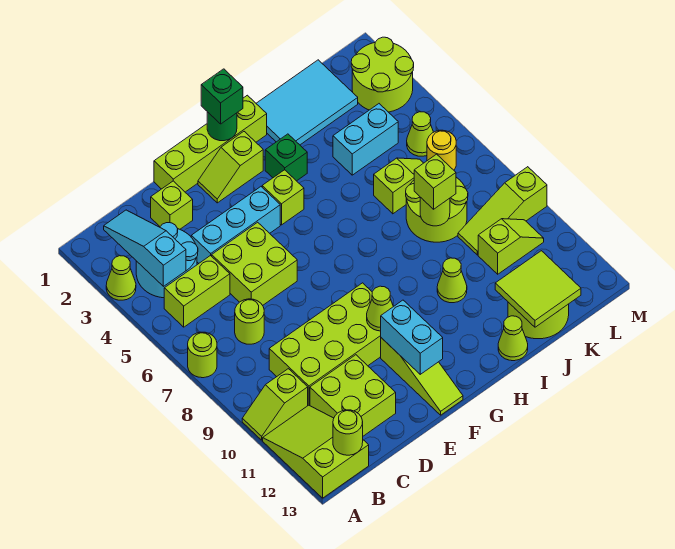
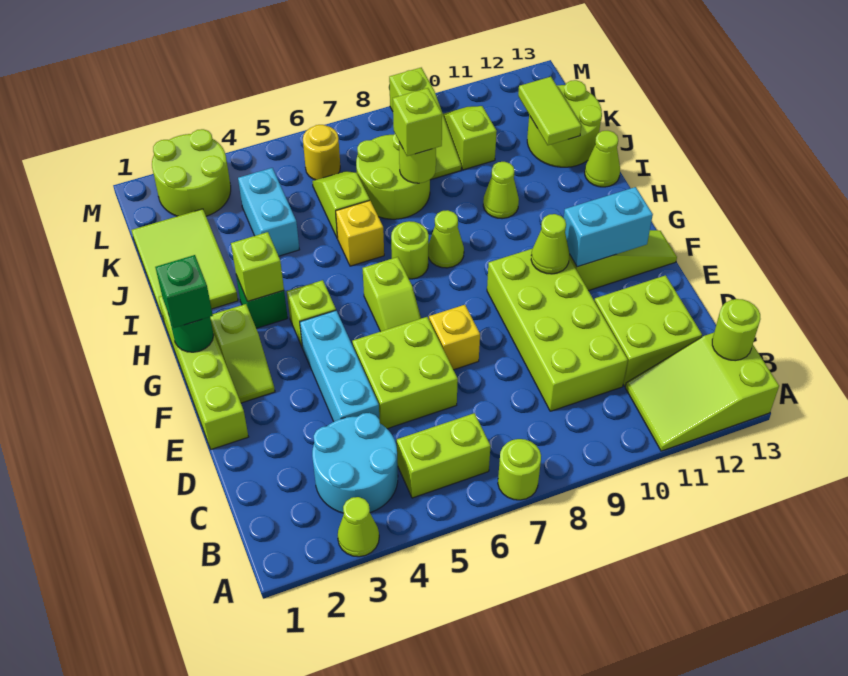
lime slope A10:B10 level 1 top B -> lime slope F6:G6 level 1 top G
cyan slope B2:B4 level 2 top 4 -> none
lime brick B5:C5 level 1 -> lime brick B5:B6 level 1
lime round brick C7 level 1 -> lime round brick H7 level 1
lime brick D2 level 1 -> lime brick H3 level 2
none -> yellow brick E7 level 1
cyan tile I1:K2 level 1 -> lime tile I1:K2 level 1
none -> yellow brick I6 level 1
lime tile J12:K13 level 2 -> lime tile J12:K12 level 2
lime cone L5 level 1 -> lime cone H8 level 1

